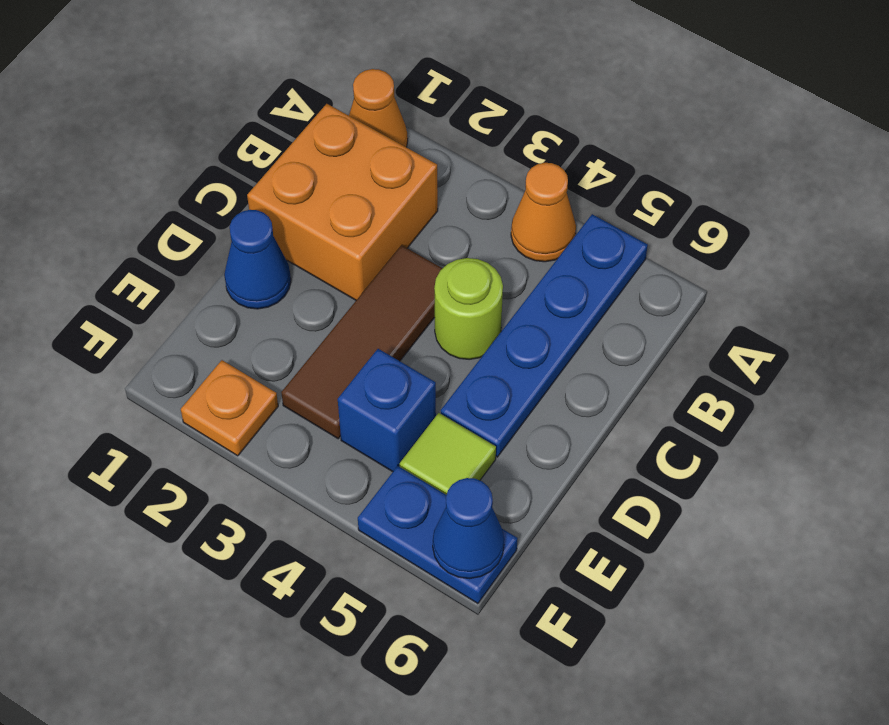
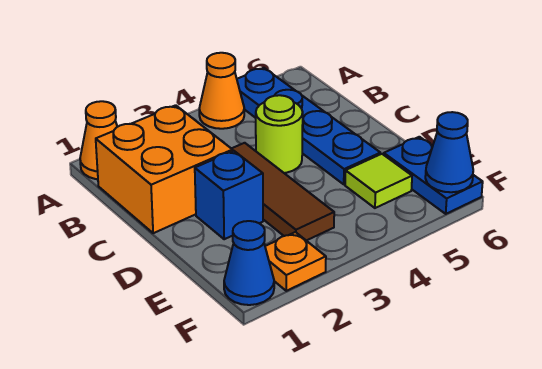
blue cone D1 level 1 -> blue cone F1 level 1
blue brick E4 level 1 -> blue brick D2 level 1
blue plate F5:F6 level 1 -> blue plate E6:F6 level 1

